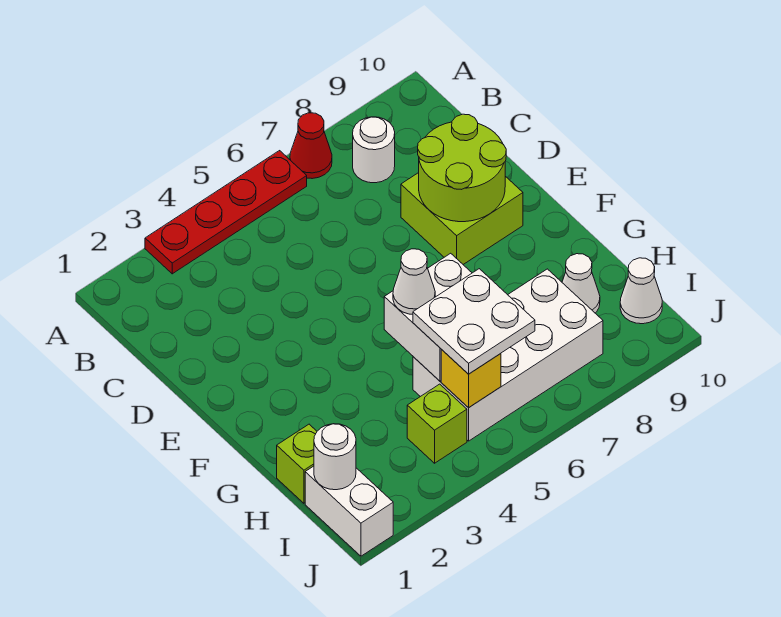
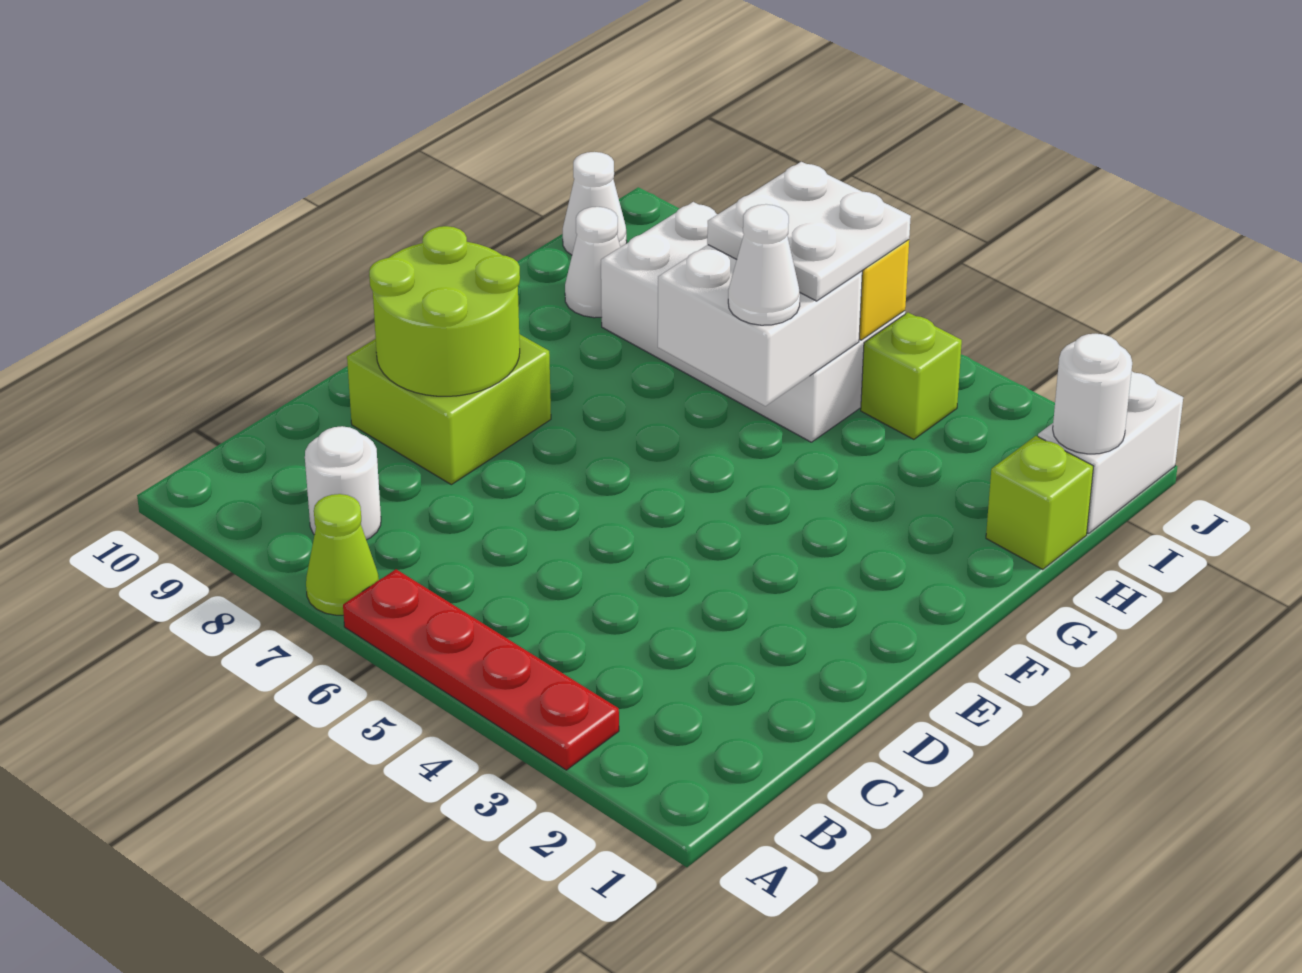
red cone A7 level 1 -> lime cone A7 level 1

